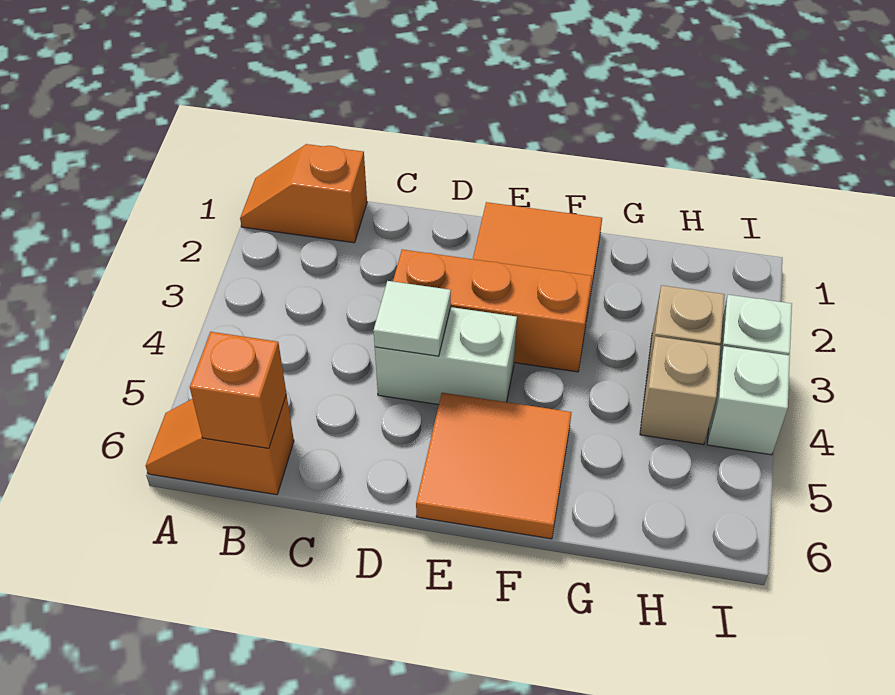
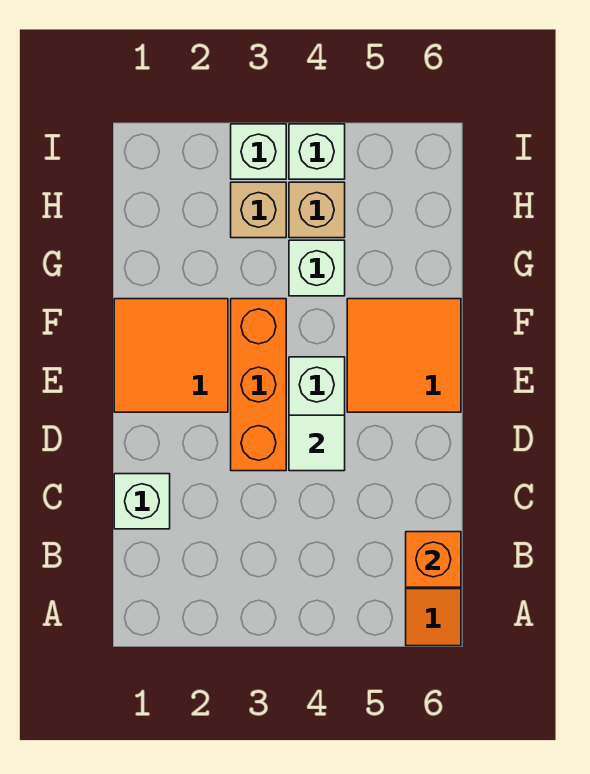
orange slope A1:B1 level 1 top B -> none
none -> white brick C1 level 1
none -> white brick G4 level 1

